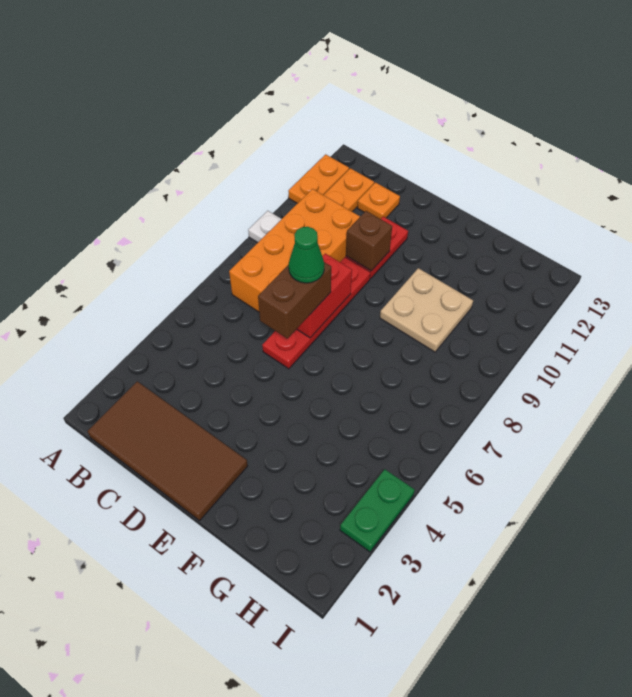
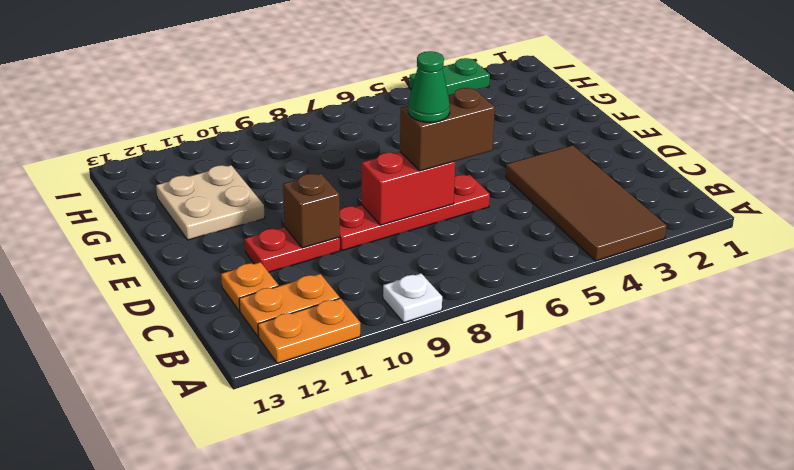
brown tile B1:E2 level 1 -> brown tile A3:D4 level 1
orange brick B7:C10 level 1 -> none
tan plate F9:G10 level 1 -> tan plate F11:G12 level 1

